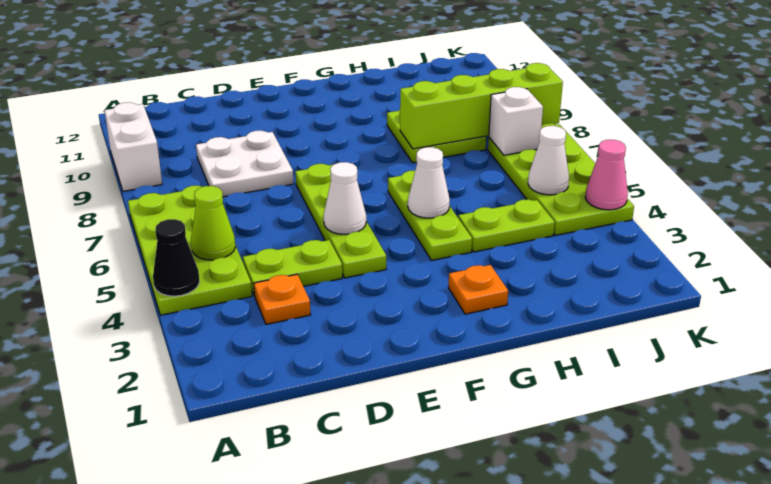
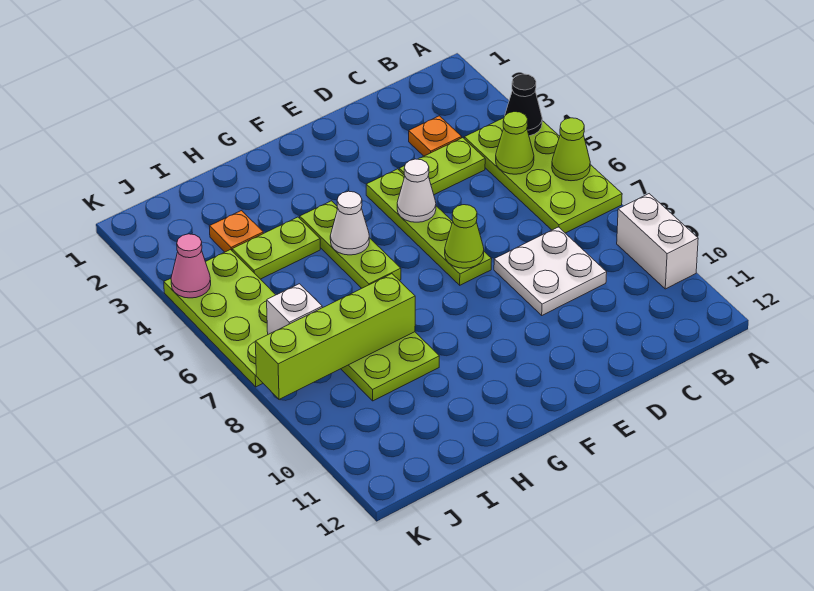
none -> lime cone A6 level 2
none -> lime cone E7 level 2
orange plate G2 level 1 -> orange plate I3 level 1
white cone J5 level 2 -> none

